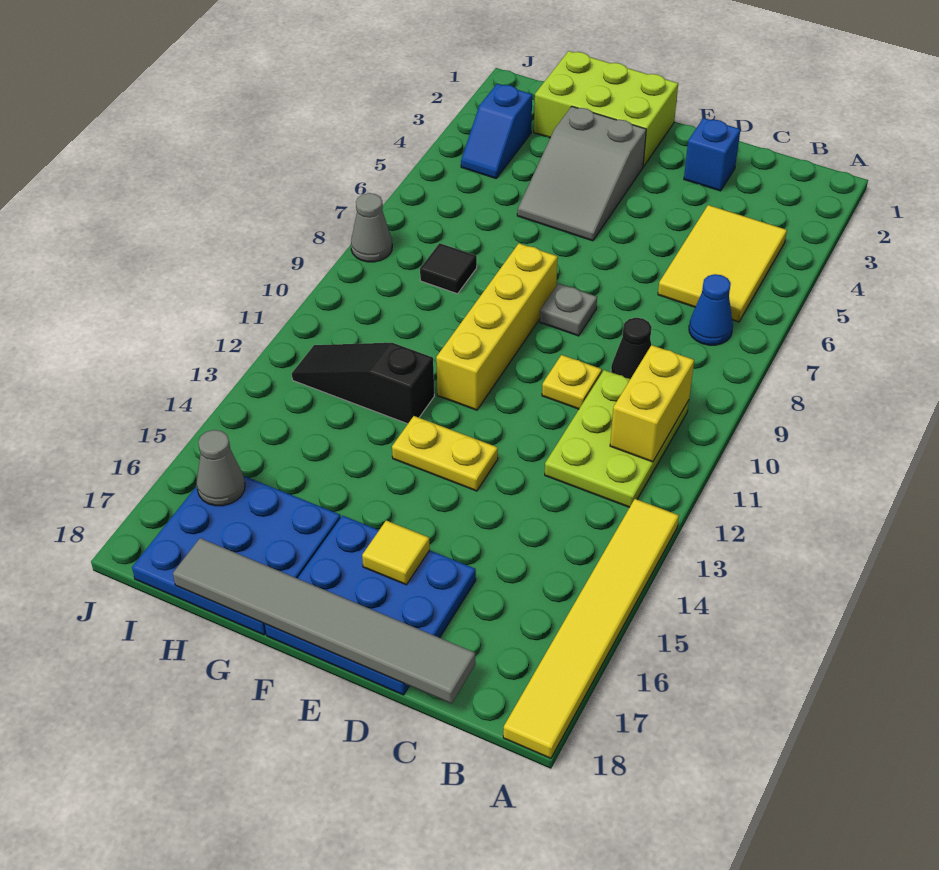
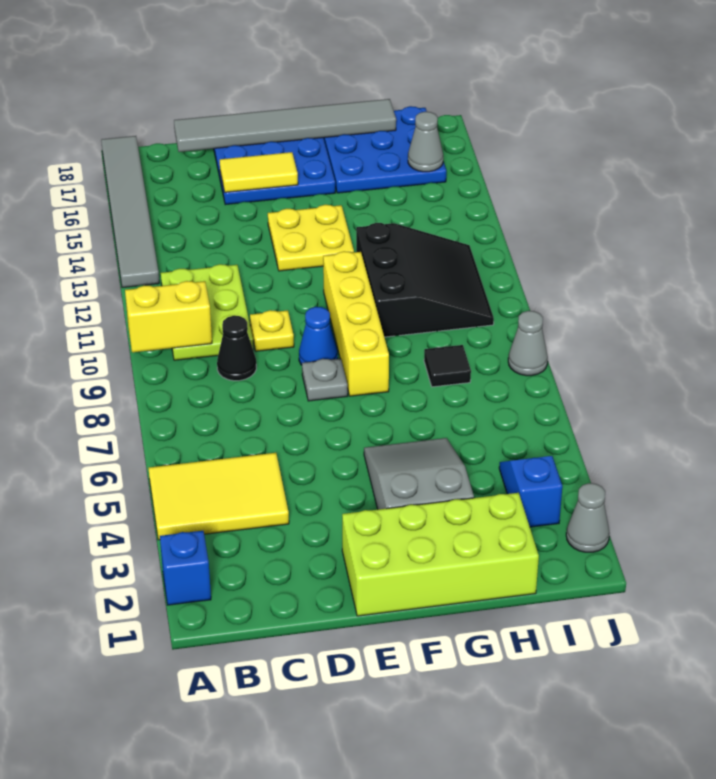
yellow tile A13:A18 level 1 -> grey tile A13:A18 level 1
yellow tile B4:C6 level 1 -> yellow tile A4:C5 level 1
blue cone B7 level 1 -> blue cone E9 level 1
yellow brick B10:B11 level 2 -> yellow brick A10:B10 level 2
blue brick D2 level 1 -> blue brick A2 level 1
yellow plate E13:F13 level 1 -> yellow plate E13:F14 level 1
yellow tile E16 level 2 -> yellow tile D16:E16 level 2
lime brick F1:H2 level 1 -> lime brick E1:H2 level 1
black slope G12:I12 level 1 top G -> black slope G10:I12 level 1 top G
none -> grey cone J2 level 1

